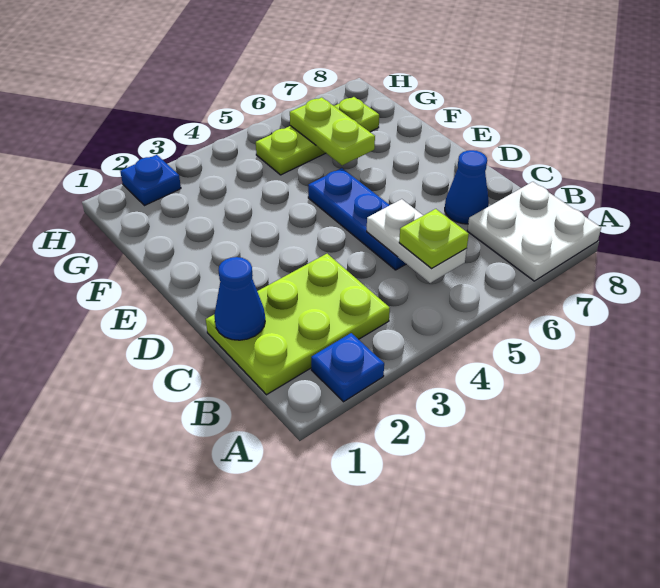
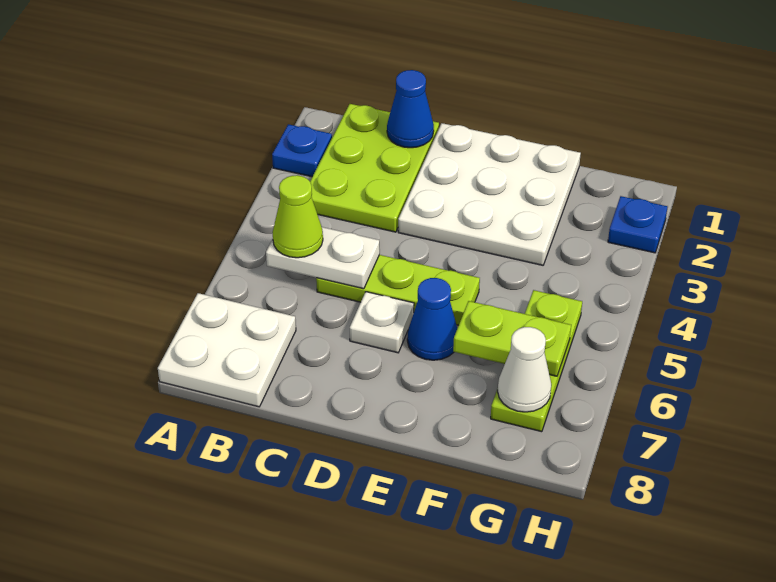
lime plate B5 level 3 -> lime cone B5 level 3
blue plate C5:E5 level 1 -> lime plate C5:E5 level 1
blue cone C7 level 1 -> blue cone E6 level 1
none -> white plate D1:F3 level 1
none -> white plate D6 level 1
none -> white cone G7 level 2

